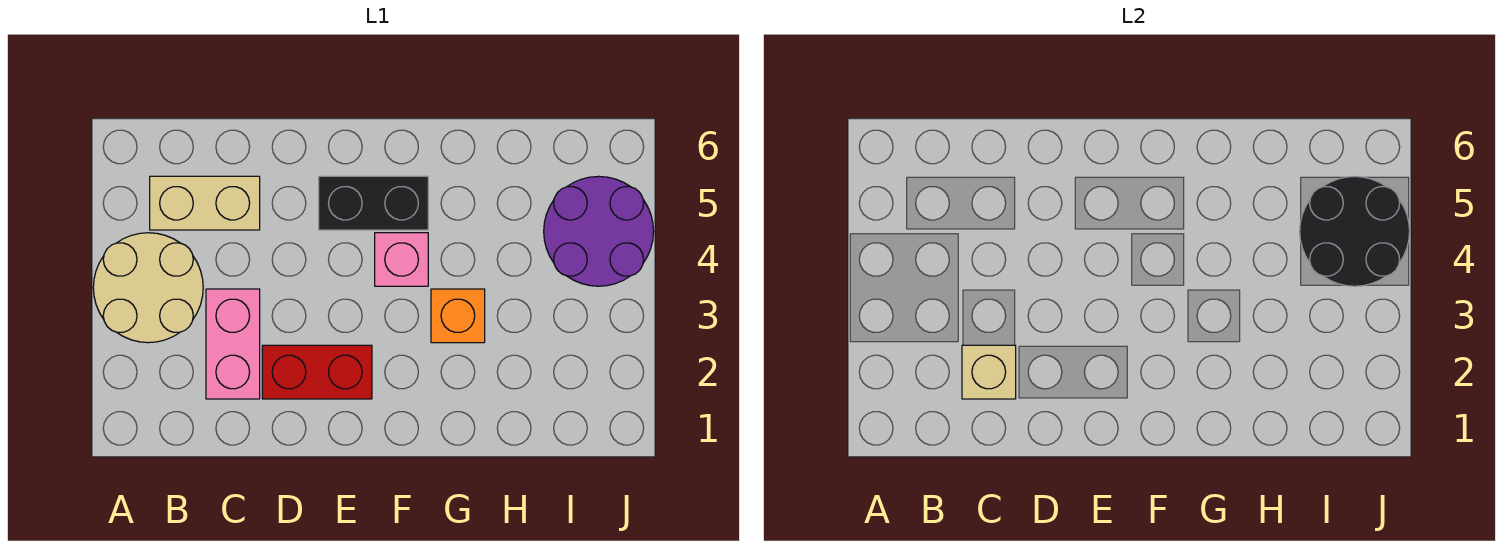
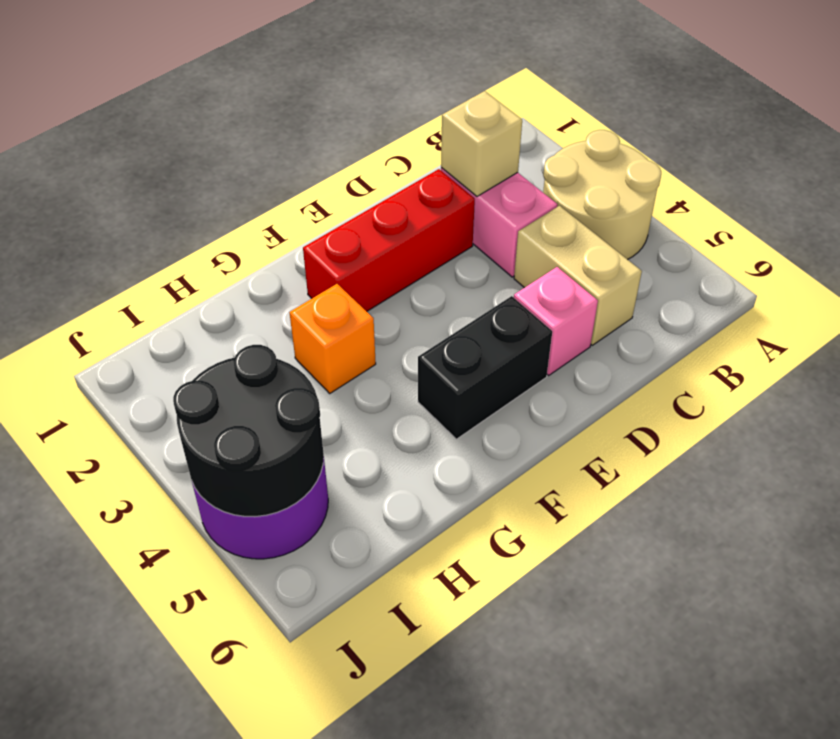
tan brick B5:C5 level 1 -> tan brick C4:C5 level 1
red brick D2:E2 level 1 -> red brick D2:F2 level 1
pink brick F4 level 1 -> pink brick D5 level 1

